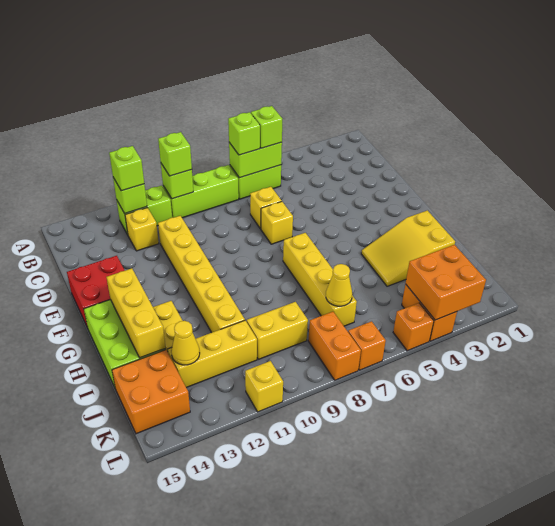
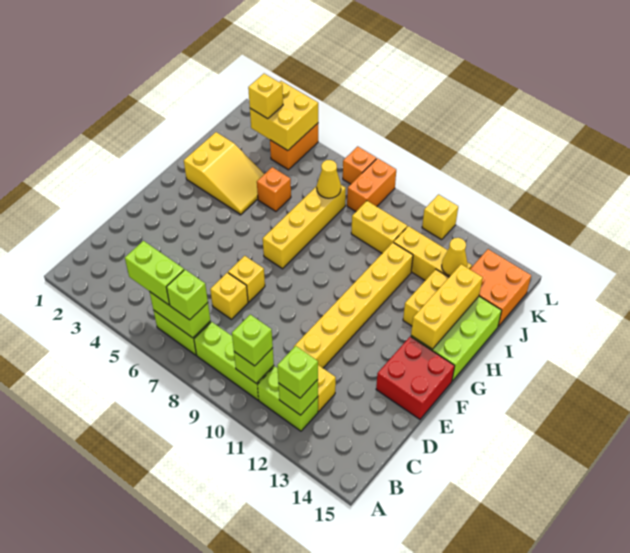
lime brick B6 level 3 -> lime brick B5:B6 level 3
orange brick K3:L4 level 2 -> yellow brick K3:L4 level 2
none -> yellow brick K3 level 3
orange brick L5 level 1 -> orange brick I5 level 1

